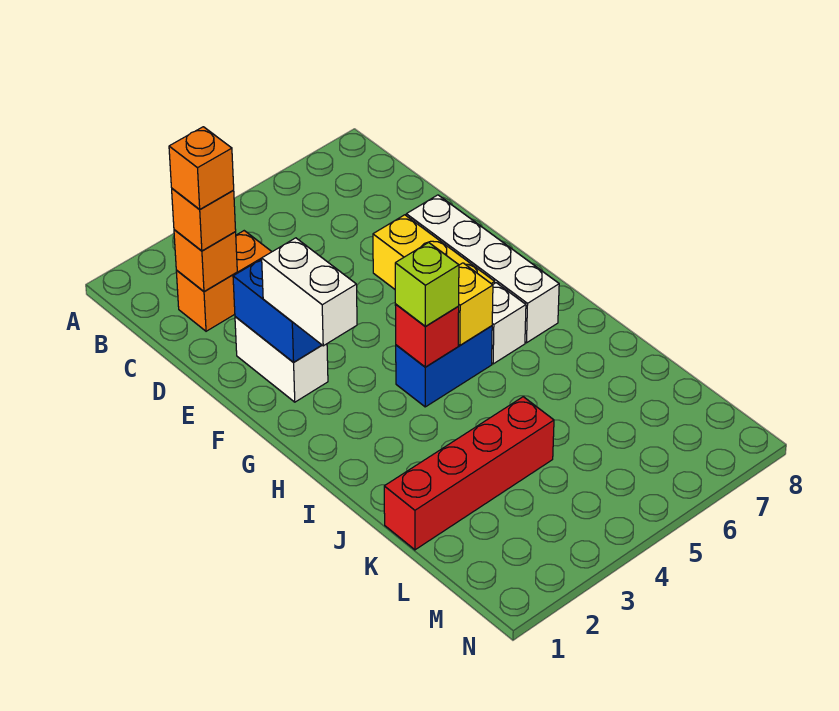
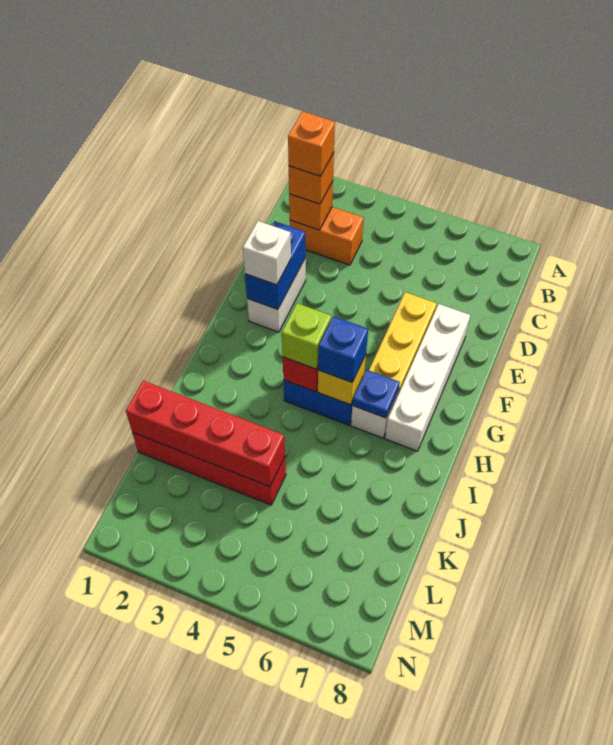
white brick F2:G2 level 3 -> white brick F2 level 3
none -> blue brick H5 level 3
none -> blue plate H6 level 2
none -> red brick K1:K4 level 2

